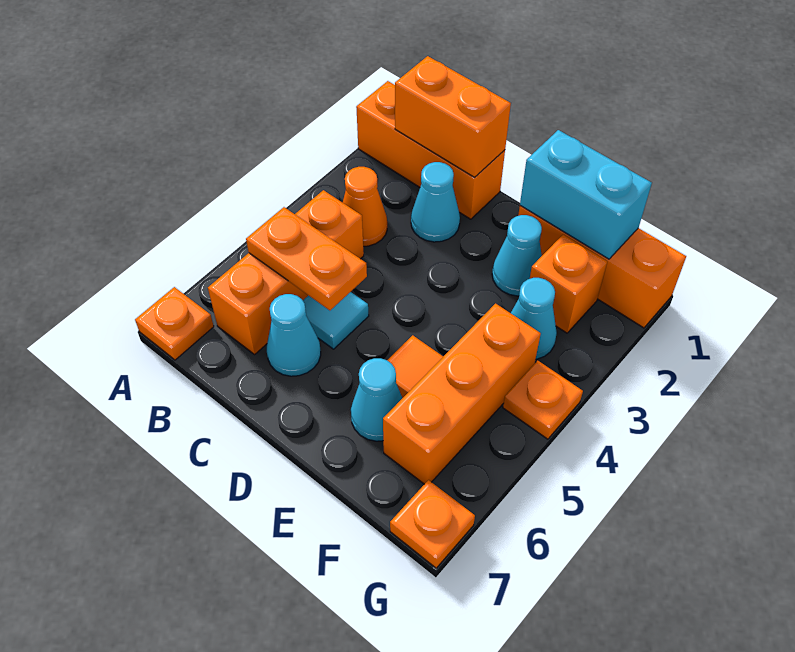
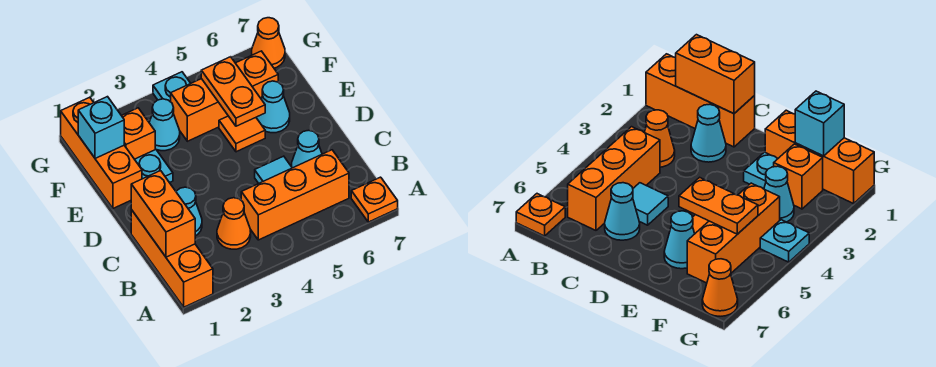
orange plate B5:C5 level 2 -> orange plate E5:F5 level 2
cyan brick E1:F1 level 2 -> cyan brick F1 level 2
cyan cone E2 level 1 -> cyan plate E2 level 1
orange plate G4 level 1 -> cyan plate G4 level 1
orange plate G7 level 1 -> orange cone G7 level 1

